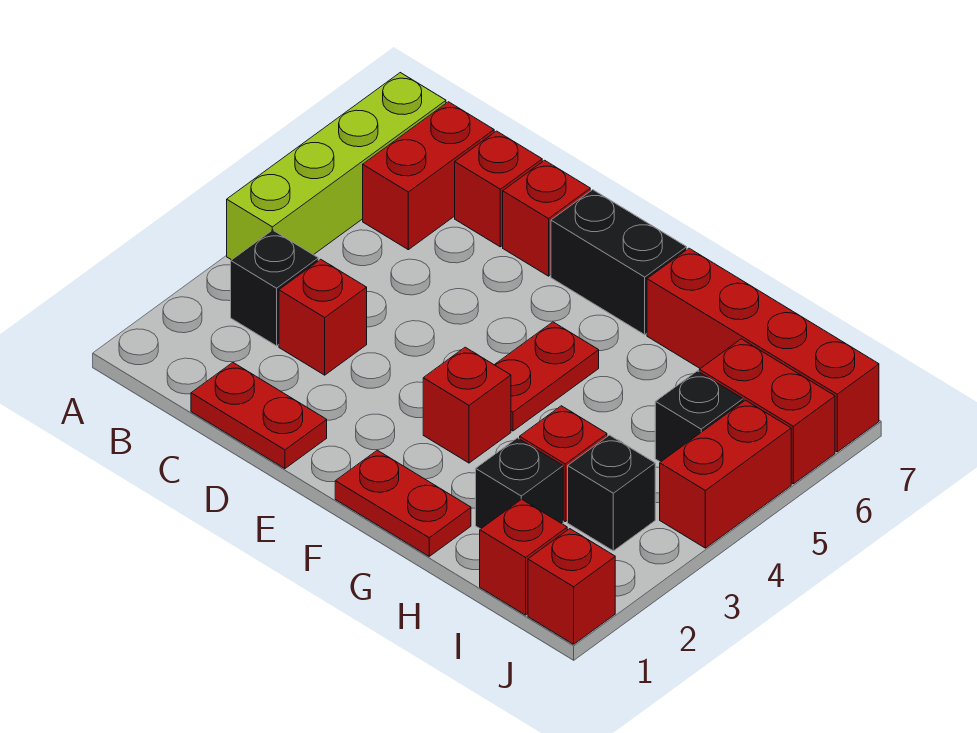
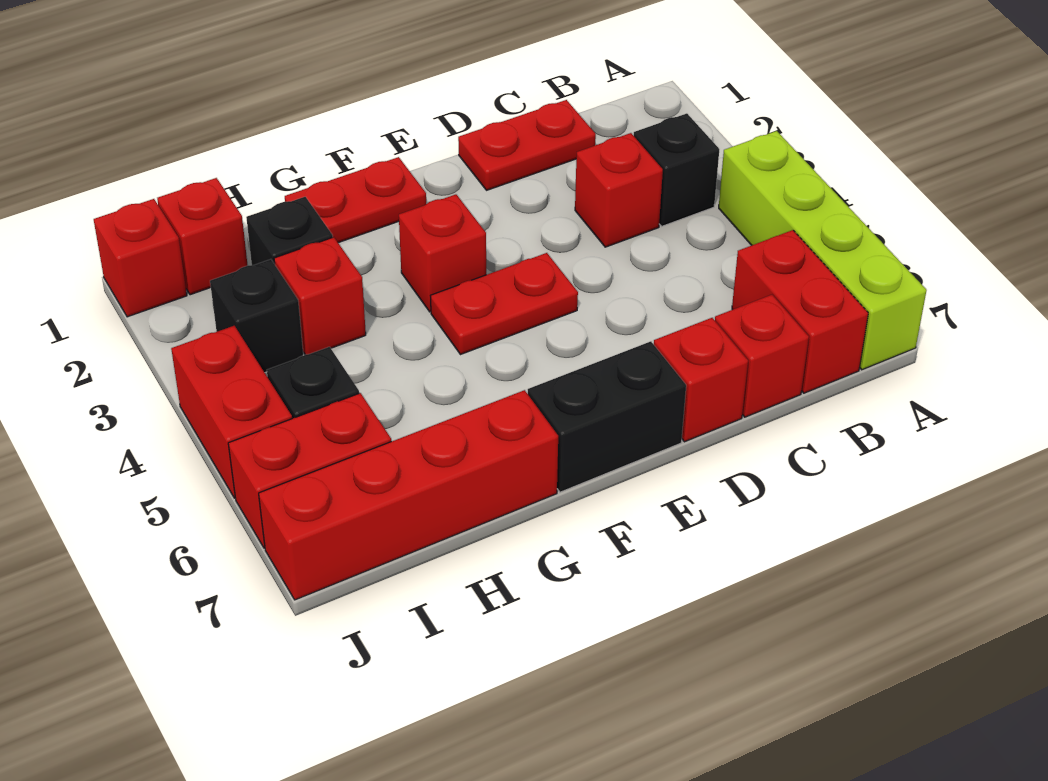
red plate F4:F5 level 1 -> red plate E4:F4 level 1

